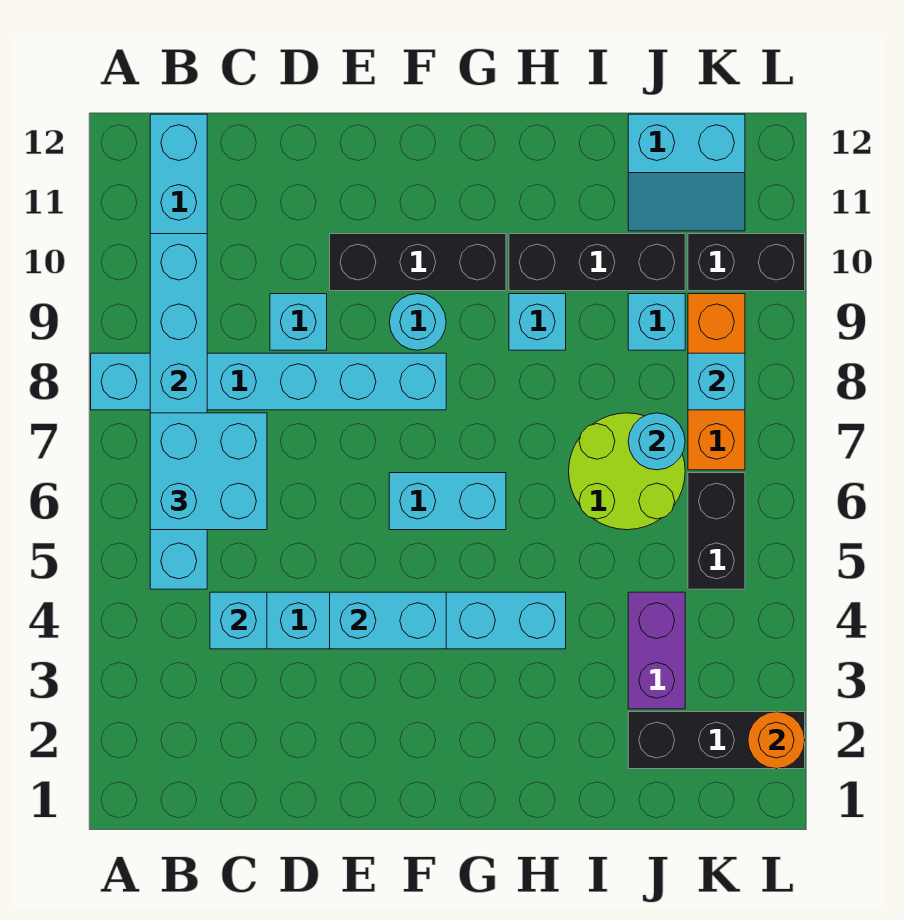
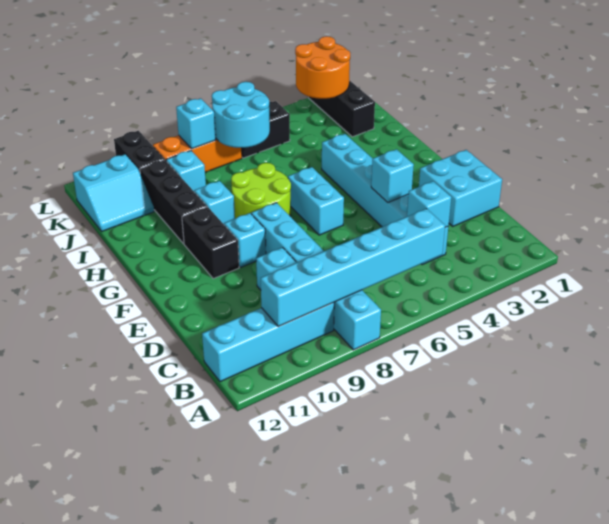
cyan brick B6:C7 level 3 -> cyan brick D1:E2 level 1
cyan brick E4:F4 level 2 -> cyan brick E4 level 2
black brick E10:G10 level 1 -> black brick F10:G10 level 1
cyan round brick F9 level 1 -> cyan brick F9 level 1
lime round brick I6:J7 level 1 -> lime round brick G7:H8 level 1
purple brick J3:J4 level 1 -> none
cyan round brick J7 level 2 -> cyan round brick J6:K7 level 2
cyan slope J11:K12 level 1 top 12 -> cyan slope J11:K12 level 1 top K
orange round brick L2 level 2 -> orange round brick K2:L3 level 2

